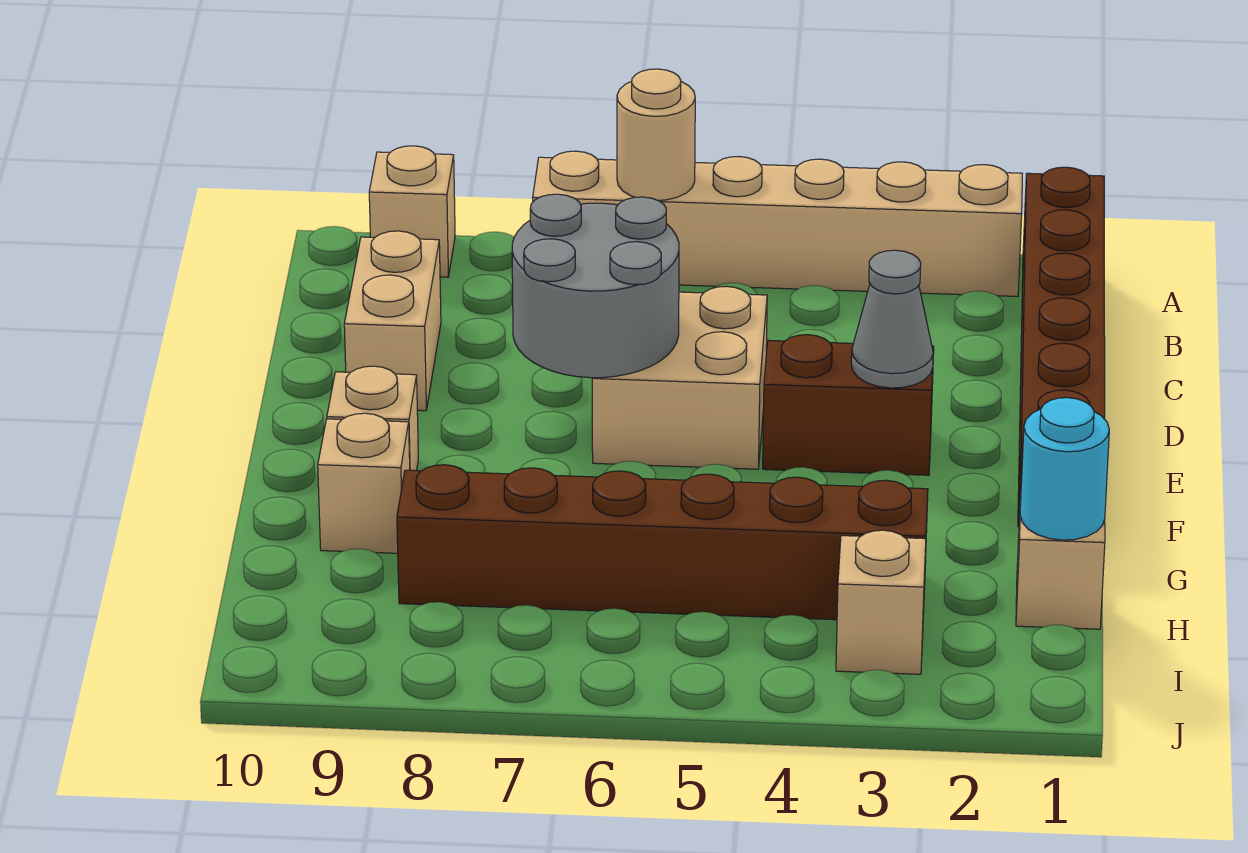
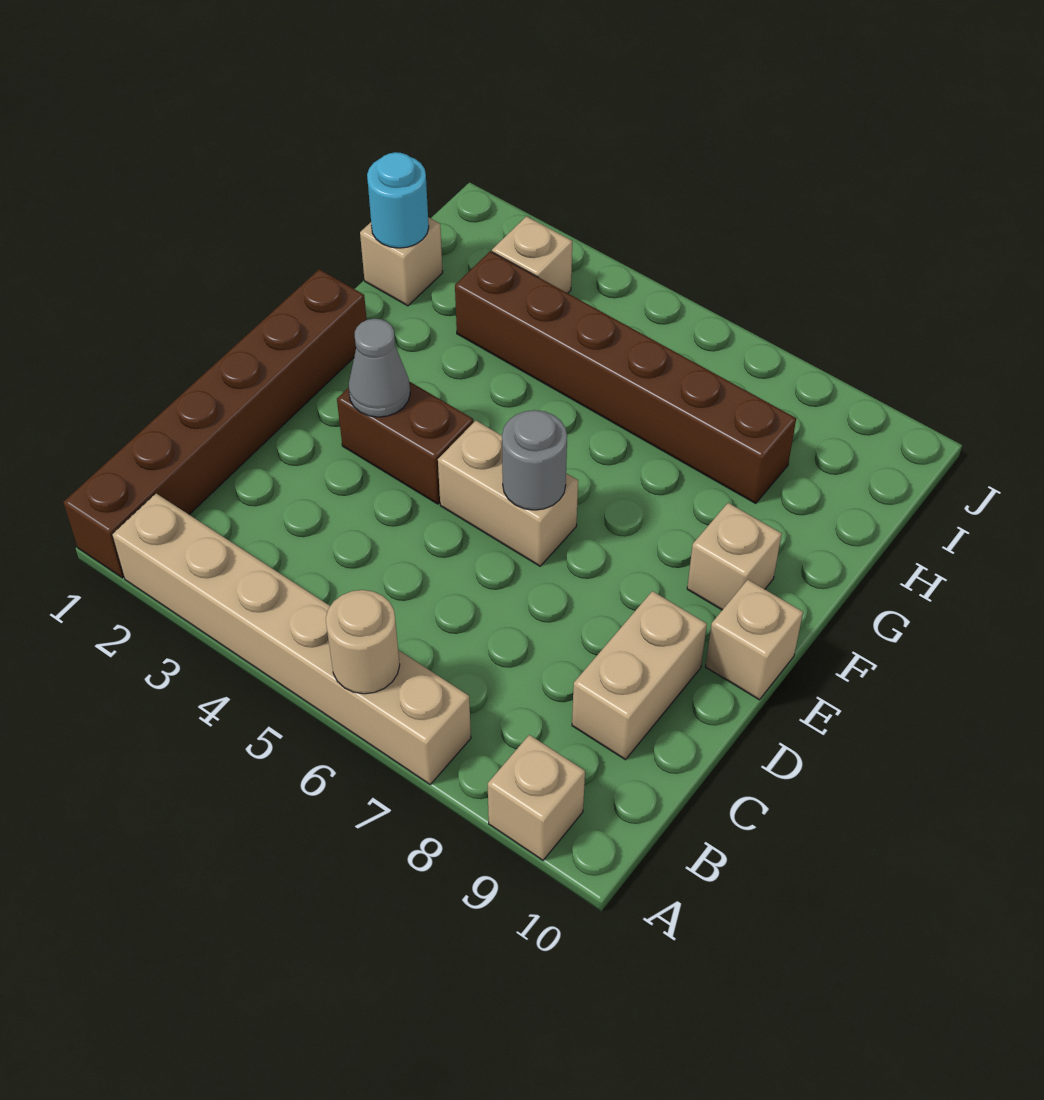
tan brick D5:E6 level 1 -> tan brick E5:E6 level 1
grey round brick D6:E7 level 2 -> grey round brick E6 level 2
tan brick G9 level 1 -> tan brick E10 level 1

